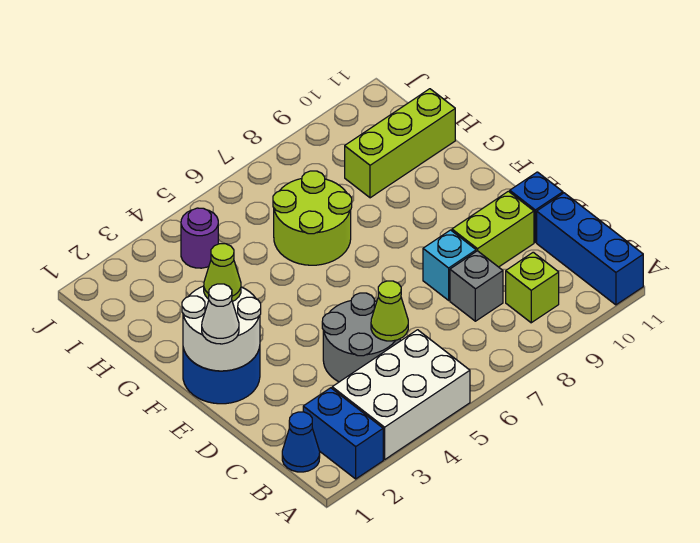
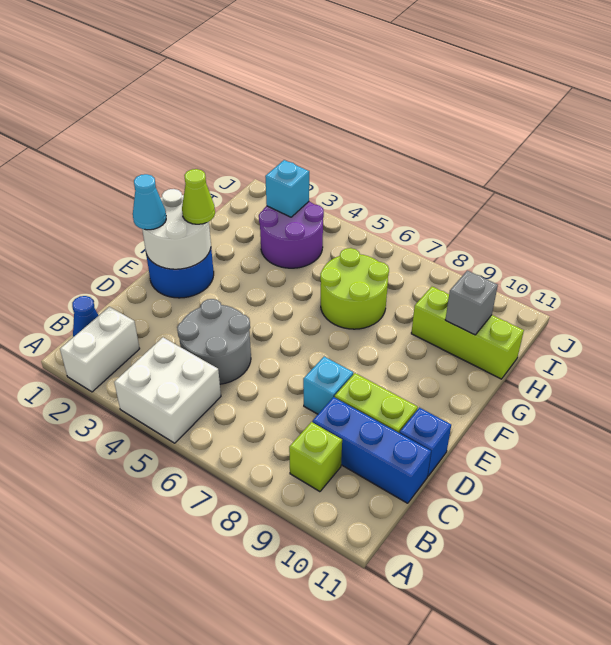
blue brick A2:B2 level 1 -> white brick A2:B2 level 1
white brick A3:B5 level 1 -> white brick A4:B5 level 1
blue brick A11:C11 level 1 -> blue brick C9:C11 level 1
lime cone C5 level 2 -> none
grey brick C8 level 1 -> grey brick H10 level 2
white cone E1 level 3 -> cyan cone E1 level 3
none -> cyan brick I3 level 2
purple round brick I4 level 1 -> purple round brick H3:I4 level 1

